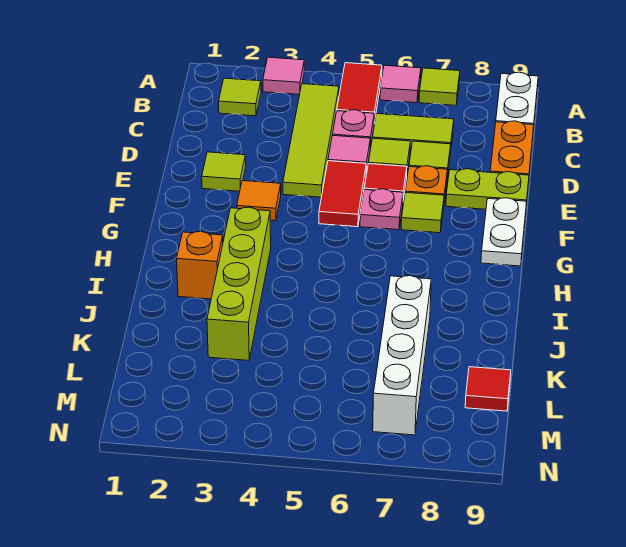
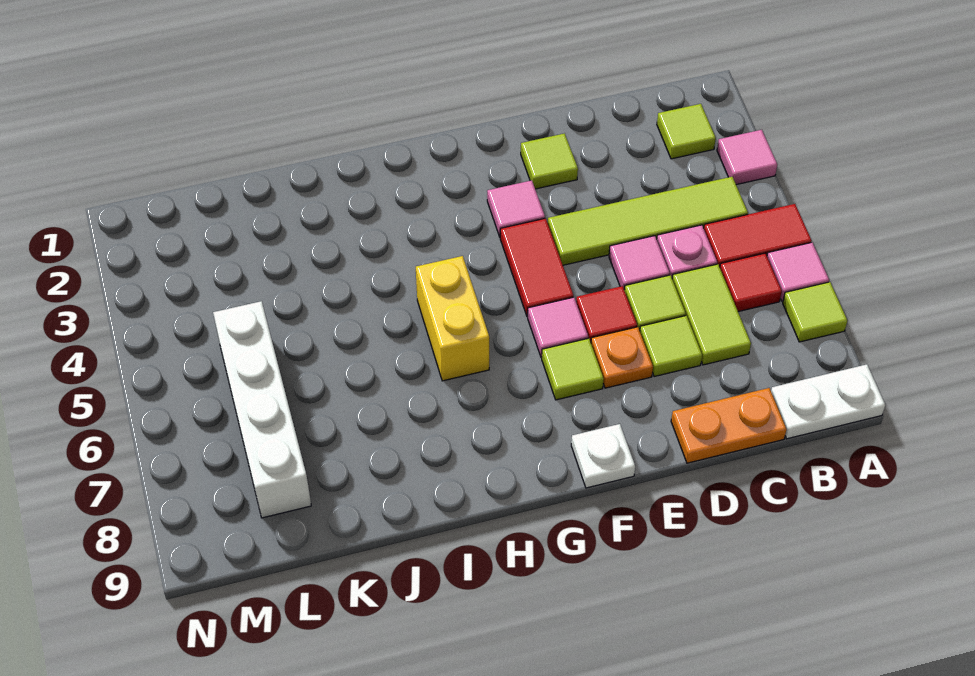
red tile E5:F5 level 1 -> red tile F4:F5 level 1
lime plate E8:E9 level 1 -> none
orange tile F3 level 1 -> pink tile F3 level 1
pink plate F6 level 1 -> pink tile F6 level 1
white plate F9:G9 level 1 -> white plate F9 level 1
lime brick H3:K3 level 1 -> none
none -> yellow brick H5:H6 level 1
orange brick I2 level 1 -> none
white brick J7:M7 level 1 -> white brick L5:L8 level 1
red tile L9 level 1 -> red tile B6 level 1

